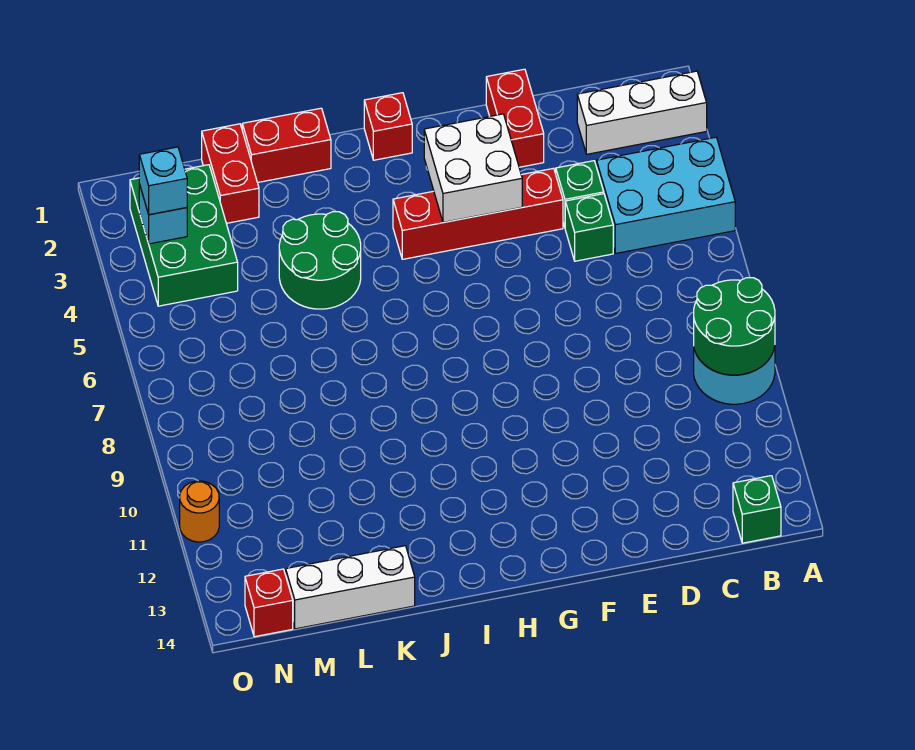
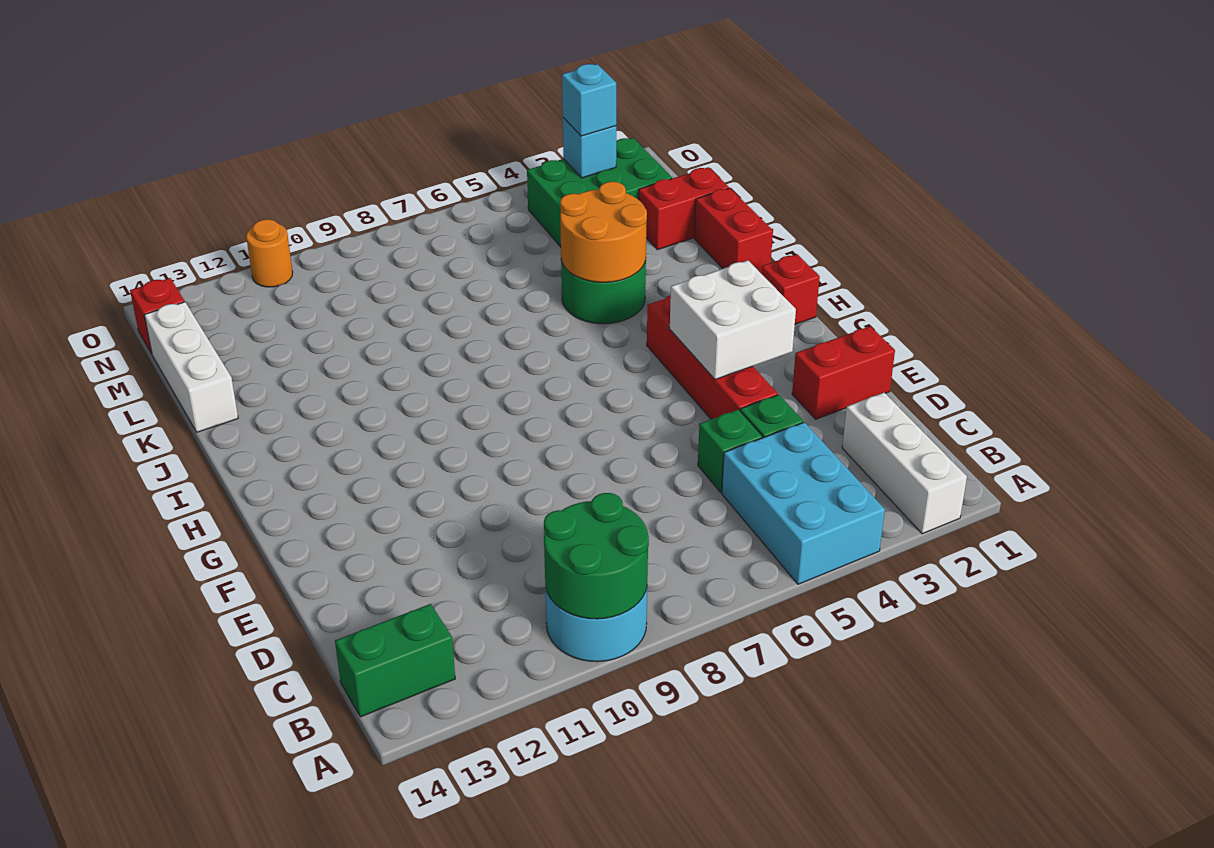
green brick B14 level 1 -> green brick B13:B14 level 1
none -> orange round brick J4:K5 level 2

